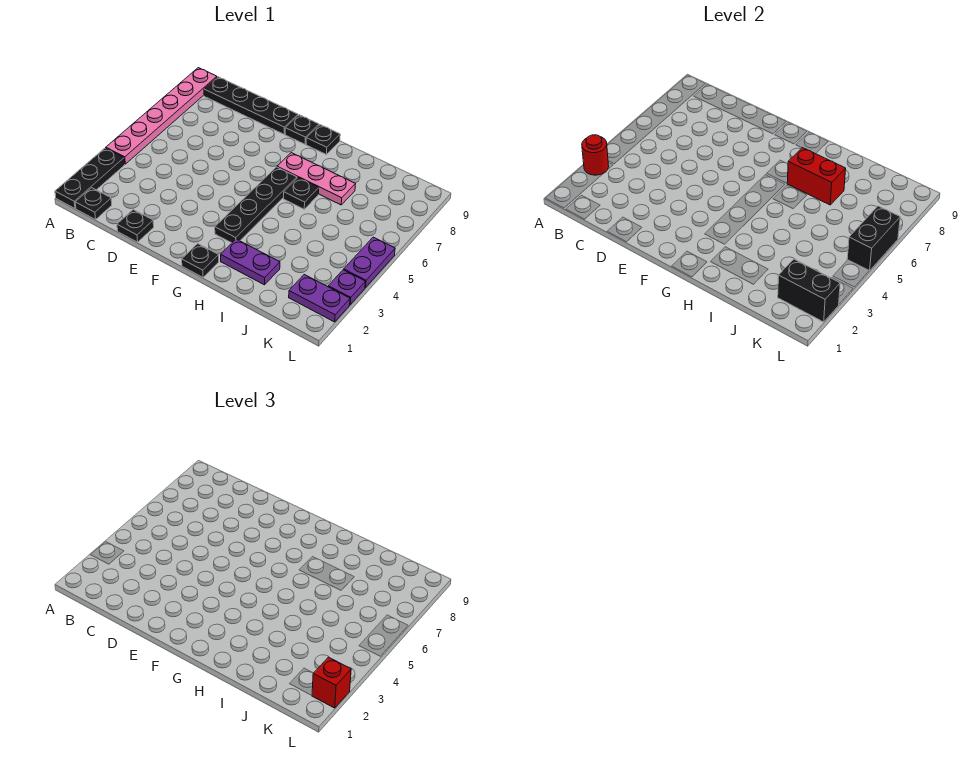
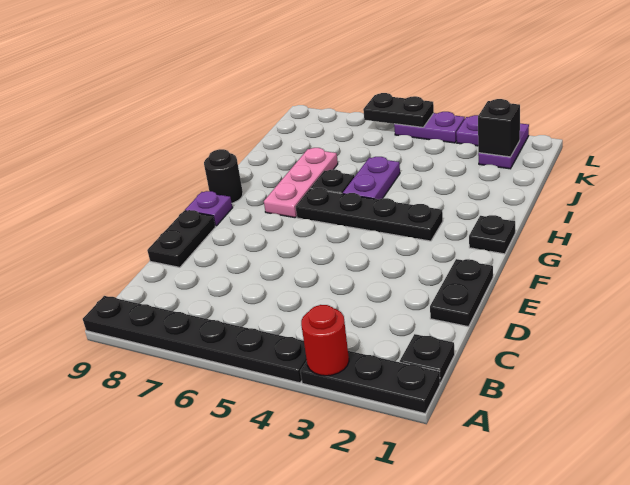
pink plate A4:A9 level 1 -> black plate A4:A9 level 1
black plate B9:E9 level 1 -> black plate D9:E9 level 1
black plate D1 level 1 -> black plate D1:E1 level 1
black plate F9 level 1 -> purple plate F9 level 1
black plate G9 level 1 -> black round brick G9 level 1
purple plate H2:I2 level 1 -> purple plate H5:I5 level 1
red brick H7:I7 level 2 -> none
black brick K2:L2 level 2 -> black brick K2 level 2
red brick L2 level 3 -> none
black brick L5:L6 level 2 -> black plate L5:L6 level 2

